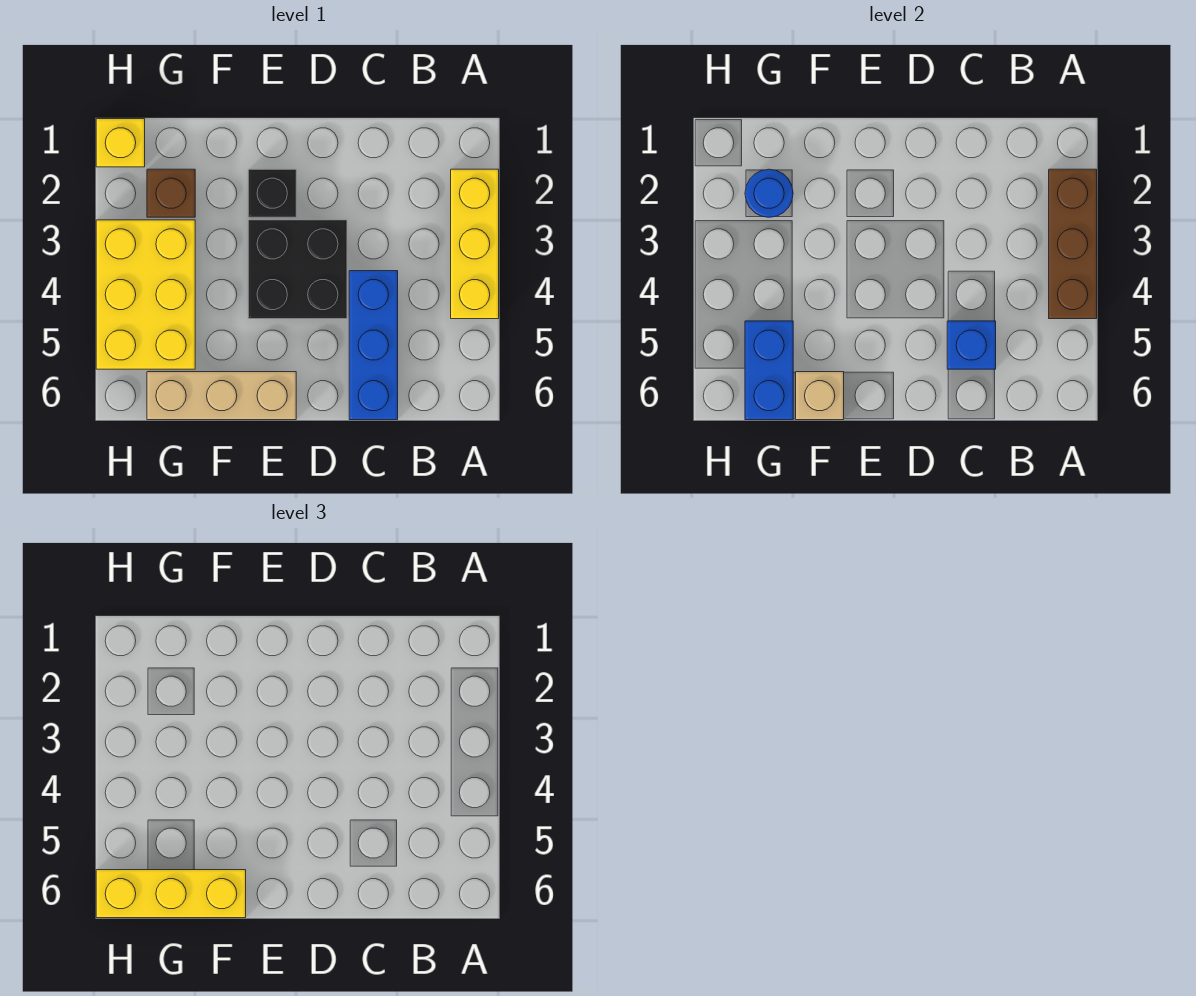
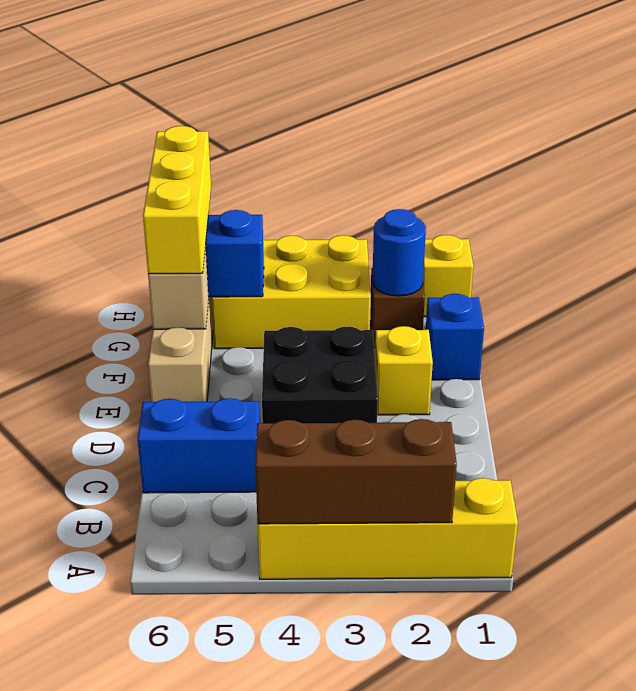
yellow brick A2:A4 level 1 -> yellow brick A1:A4 level 1
blue brick C4:C6 level 1 -> blue brick C5:C6 level 1
blue brick C5 level 2 -> blue brick F1 level 1
black brick E2 level 1 -> yellow brick E2 level 1

